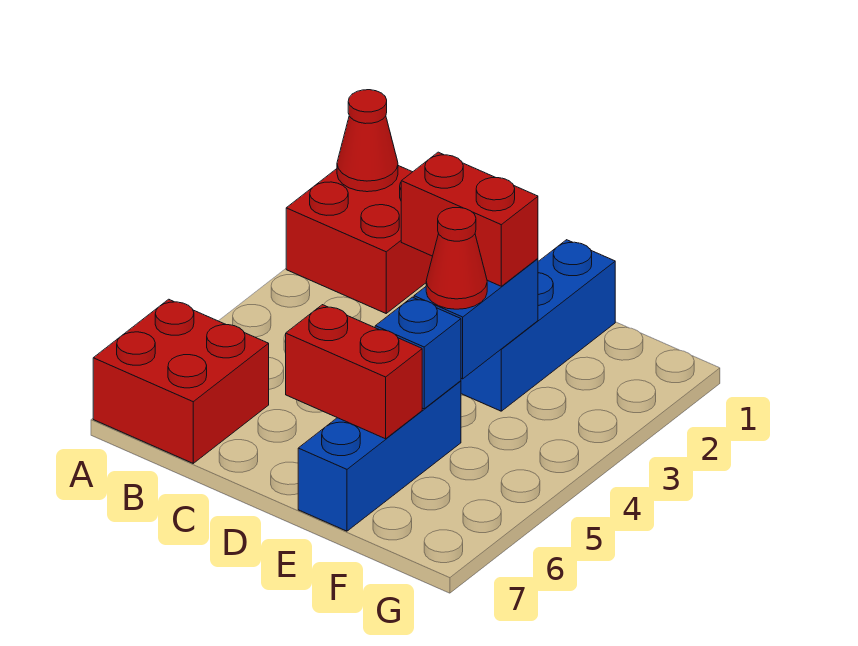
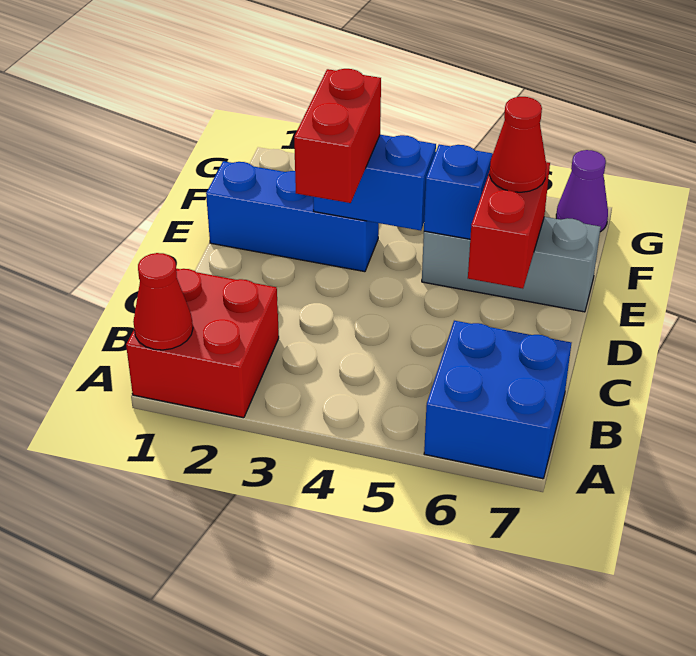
red brick A6:B7 level 1 -> blue brick A6:B7 level 1
red cone E4 level 3 -> red cone E6 level 3
blue brick E5:E7 level 1 -> grey brick E5:E7 level 1
none -> purple cone G7 level 1

